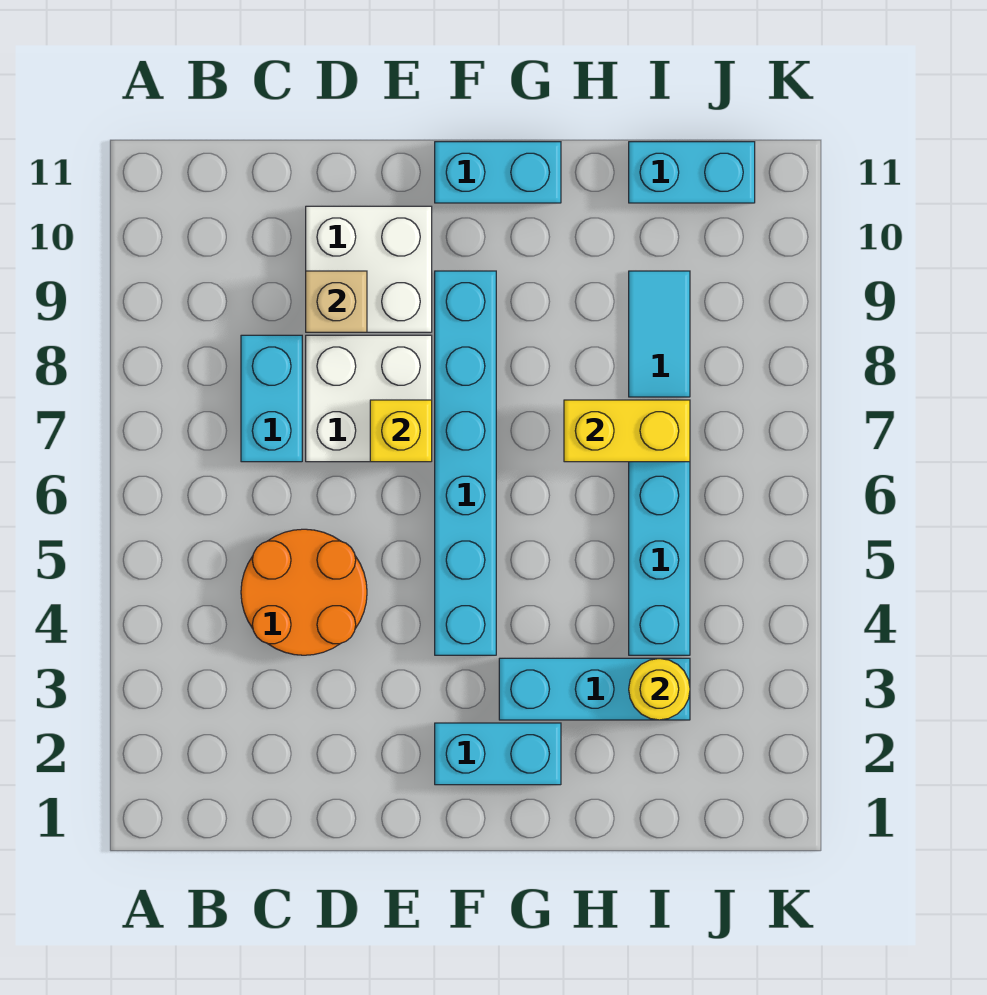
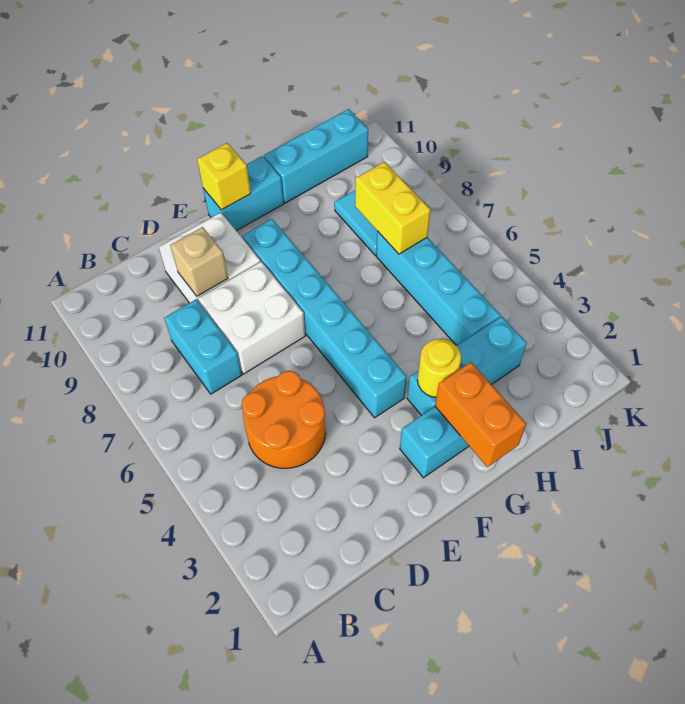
yellow brick E7 level 2 -> yellow brick F11 level 2
none -> orange brick G1:G2 level 2
yellow brick H7:I7 level 2 -> yellow brick I7:I8 level 2
yellow round brick I3 level 2 -> yellow round brick G3 level 2
cyan brick I11:J11 level 1 -> cyan brick H11:J11 level 1

